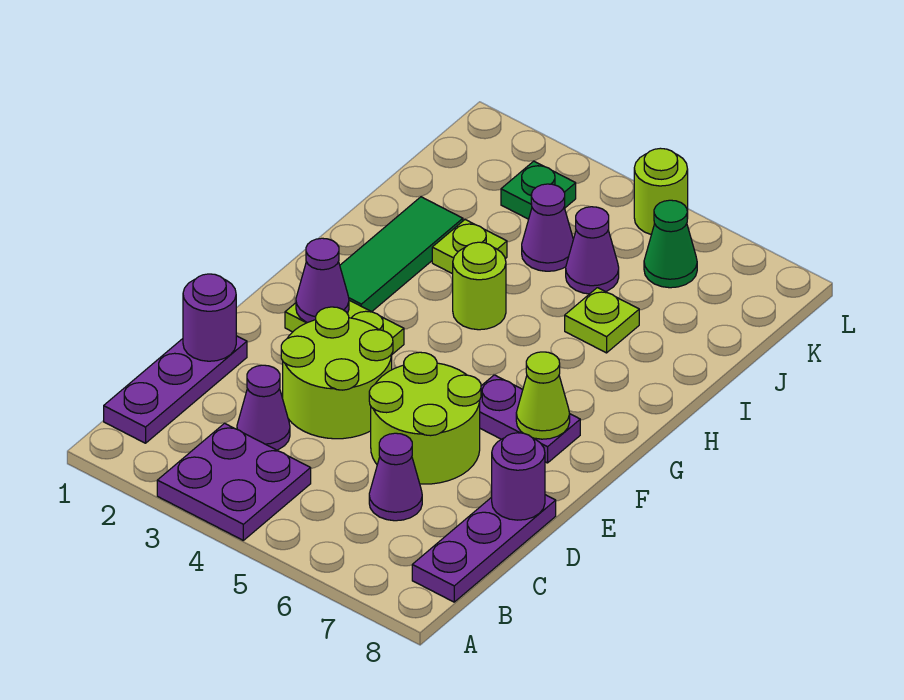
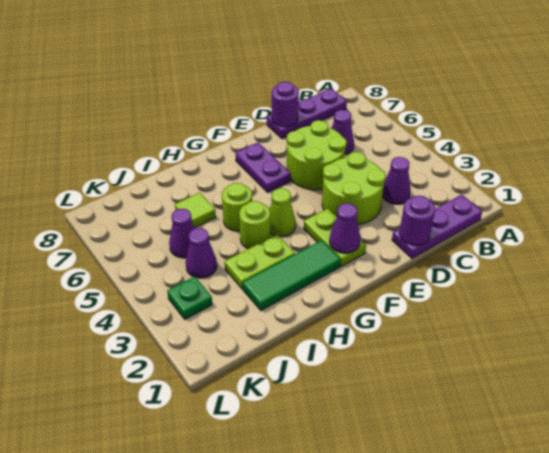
purple plate A3:B4 level 1 -> none
lime cone F7 level 2 -> lime cone G4 level 1
lime plate I3 level 1 -> lime plate H3:I3 level 1
lime plate I6 level 1 -> lime tile I6 level 1
green cone K6 level 1 -> none
lime round brick L5 level 1 -> lime round brick H5 level 1

